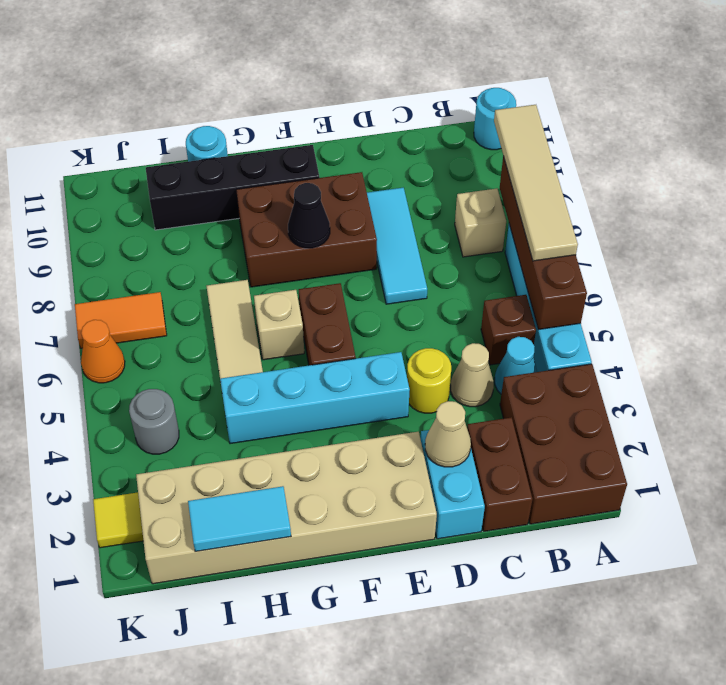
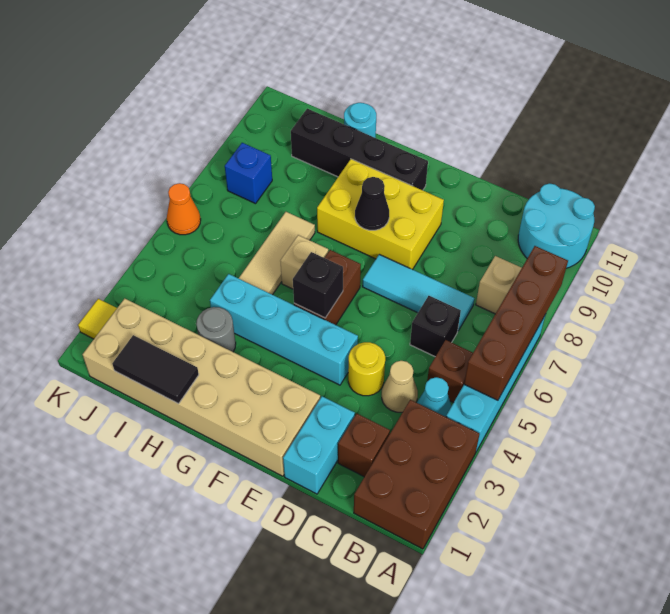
tan tile A6:A9 level 3 -> none
cyan round brick A11 level 1 -> cyan round brick A10:B11 level 1
brown brick C1:C2 level 1 -> brown brick C2 level 1
none -> black brick C6 level 1
tan cone D2 level 2 -> none
cyan tile D7:D9 level 1 -> cyan tile C7:E7 level 1
brown brick E8:G9 level 1 -> yellow brick E8:G9 level 1
none -> black brick F5 level 2
cyan tile H1:I1 level 2 -> black tile H1:I1 level 2
grey round brick J4 level 1 -> grey round brick H3 level 1
orange tile J7:K7 level 1 -> none
none -> blue brick J8 level 1

